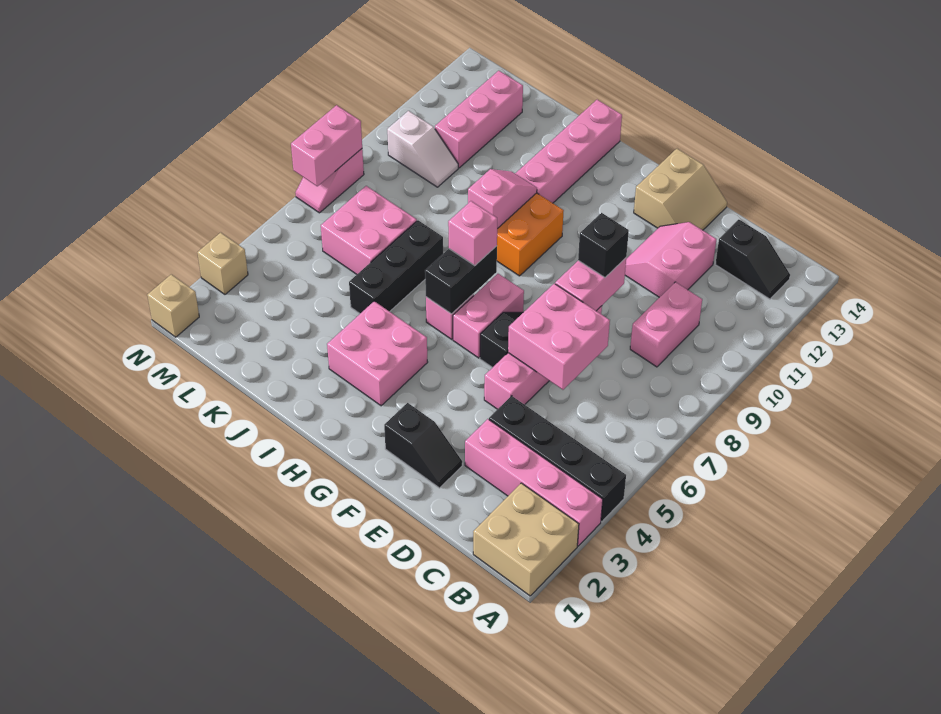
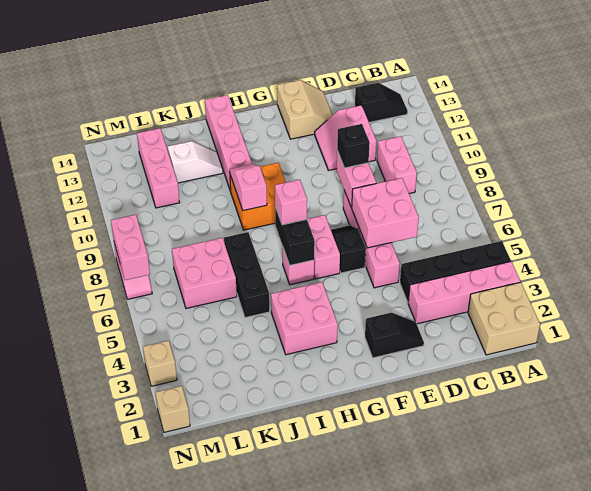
white slope L10:M10 level 1 top M -> white slope J12:K12 level 1 top K

